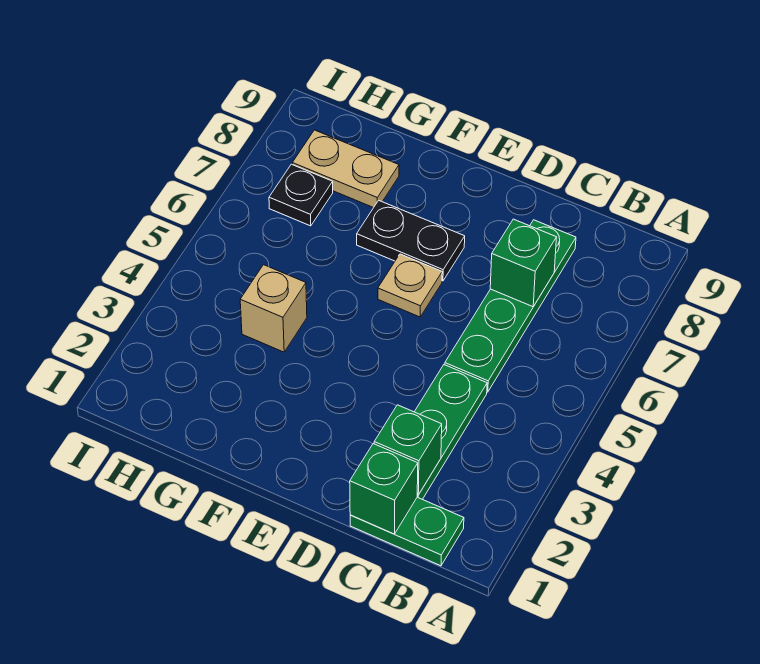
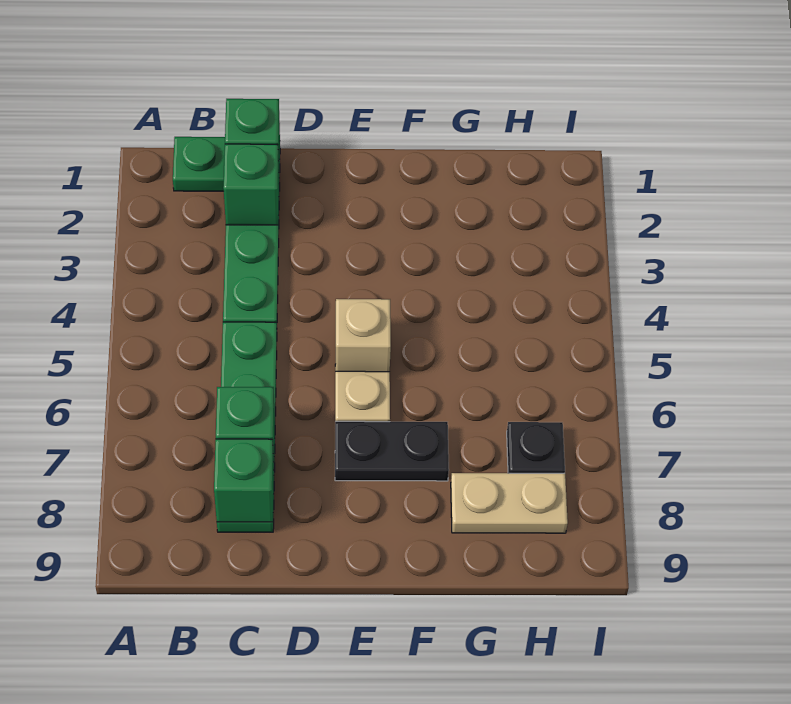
none -> green brick C8 level 2
tan brick G4 level 1 -> tan brick E5 level 1

